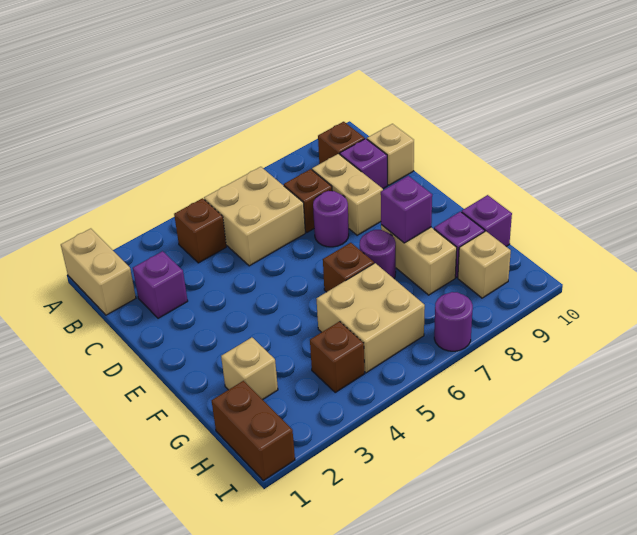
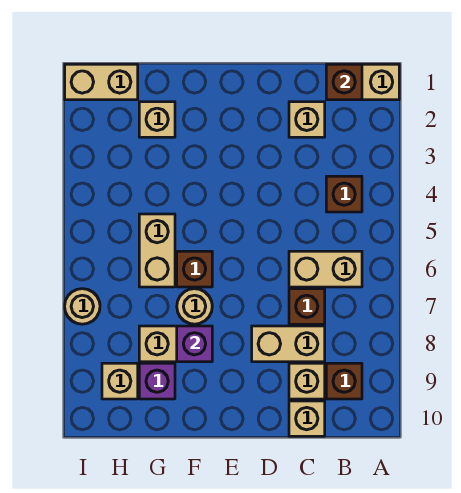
tan brick B5:C6 level 1 -> tan brick B6:C6 level 1
purple brick C2 level 1 -> tan brick C2 level 1
purple brick C9 level 1 -> tan brick C9 level 1
purple round brick D7 level 1 -> none
purple round brick F7 level 1 -> tan round brick F7 level 1
tan brick G5:H6 level 1 -> tan brick G5:G6 level 1
purple brick G10 level 1 -> none
brown brick H1:I1 level 1 -> tan brick H1:I1 level 1
brown brick H4 level 1 -> brown brick B1 level 2
purple round brick I7 level 1 -> tan round brick I7 level 1

